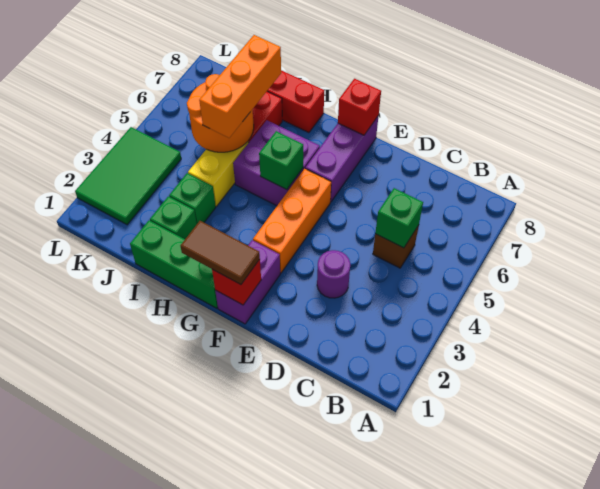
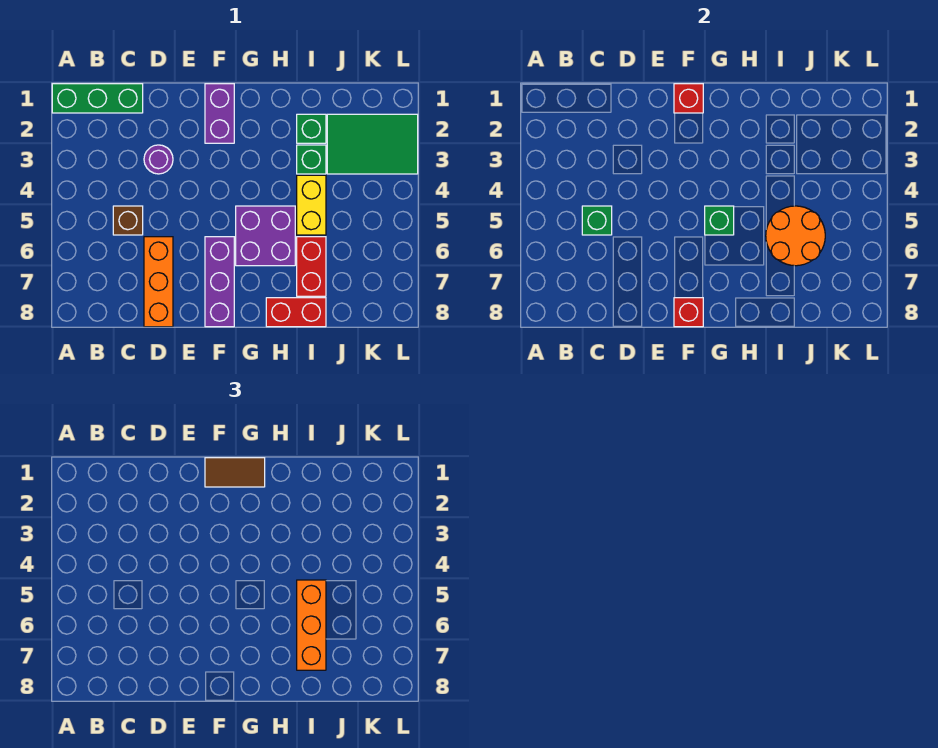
orange brick F3:F5 level 1 -> orange brick D6:D8 level 1
green brick G1:I1 level 1 -> green brick A1:C1 level 1
green tile K2:L4 level 1 -> green tile J2:L3 level 1

